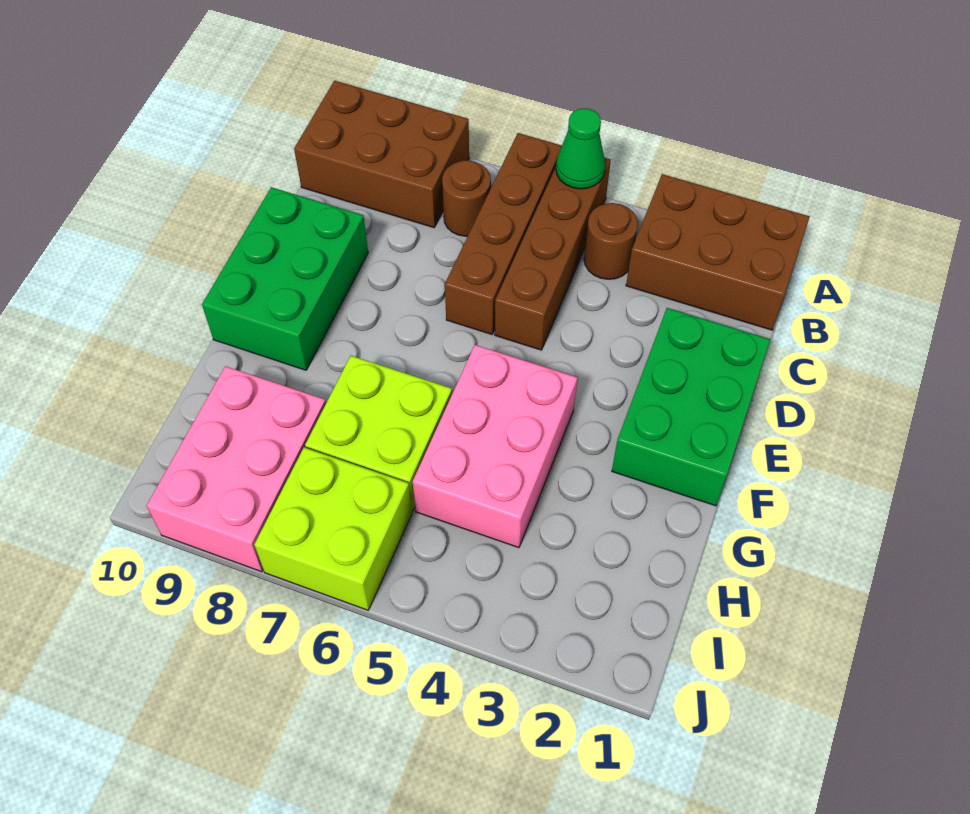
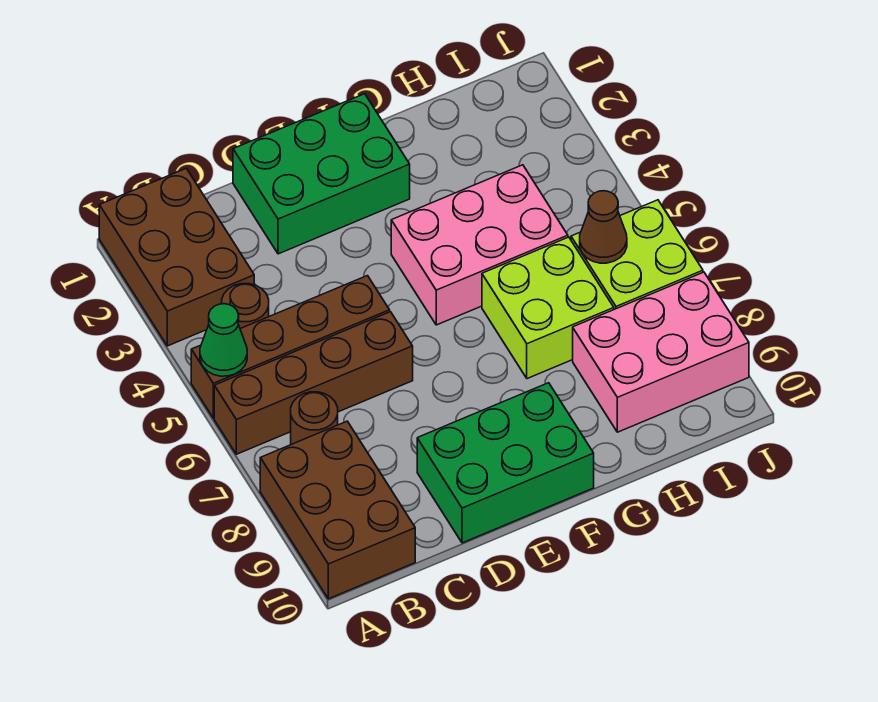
none -> brown cone I6 level 2

